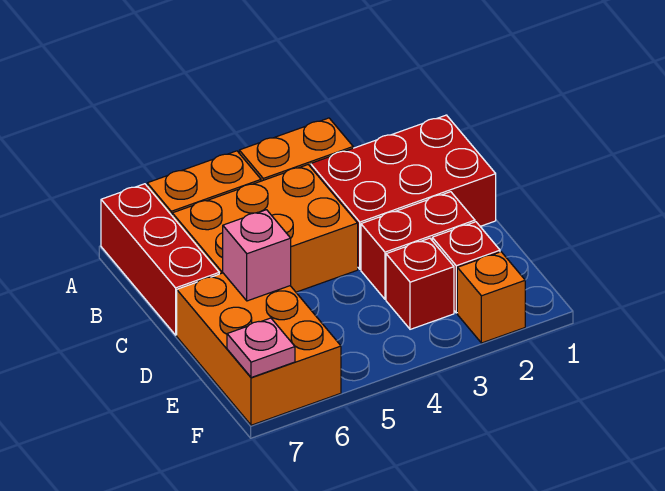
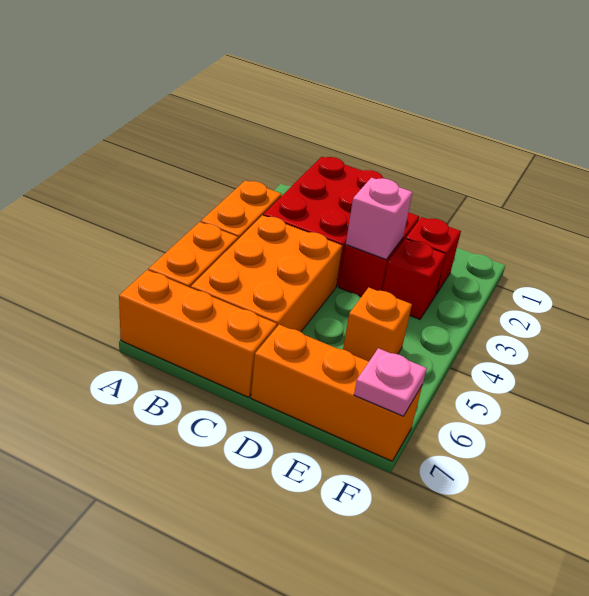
red brick A7:C7 level 1 -> orange brick A7:C7 level 1
orange brick D6:F7 level 1 -> orange brick D7:F7 level 1
pink brick D6 level 2 -> pink brick D3 level 2
orange brick F2 level 1 -> orange brick E5 level 1

